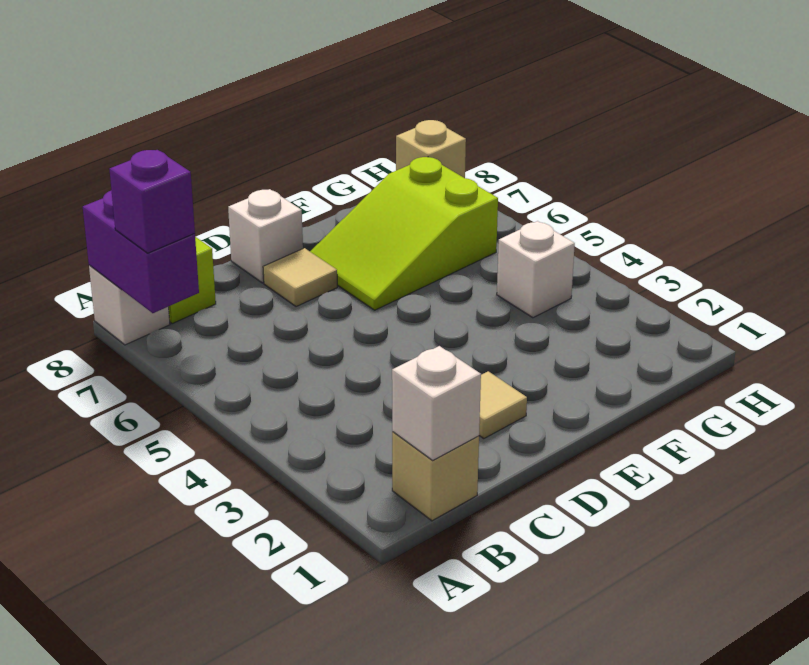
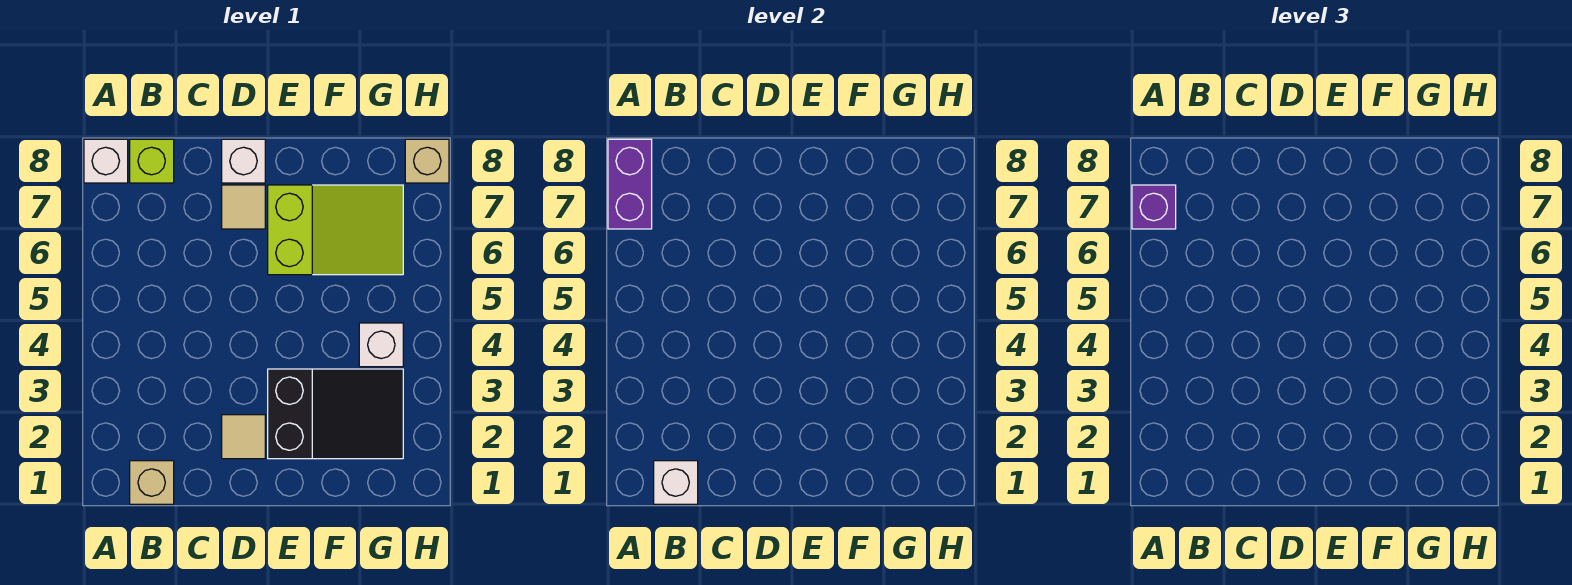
none -> black slope E2:G3 level 1 top E
lime slope E6:G7 level 1 top G -> lime slope E6:G7 level 1 top E

